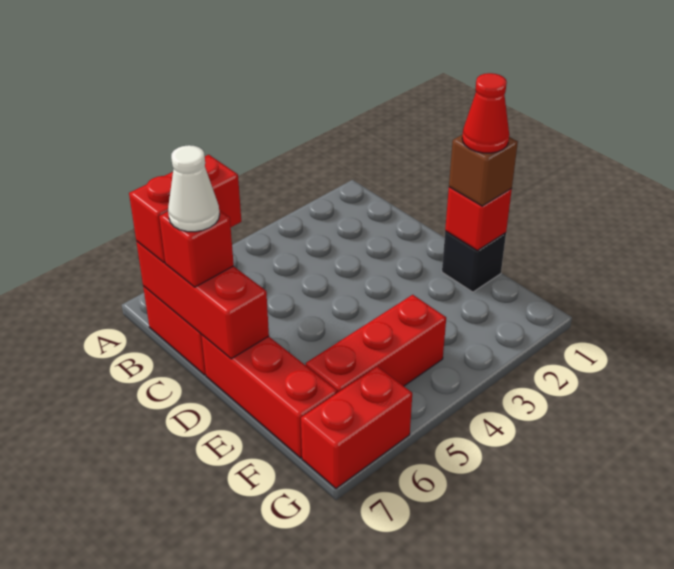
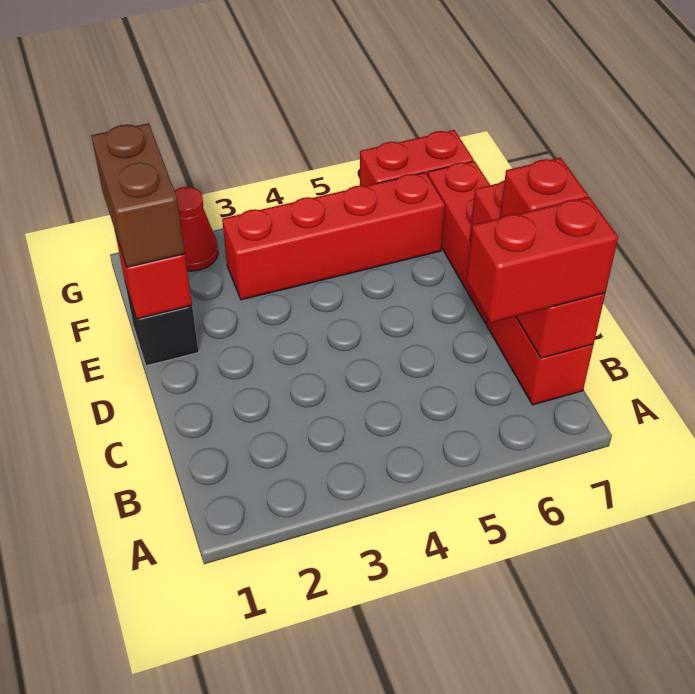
white cone C7 level 4 -> none
brown brick E1 level 3 -> brown brick E1:F1 level 3
red cone E1 level 4 -> red cone G2 level 1
red brick F4:F6 level 1 -> red brick F3:F6 level 1

